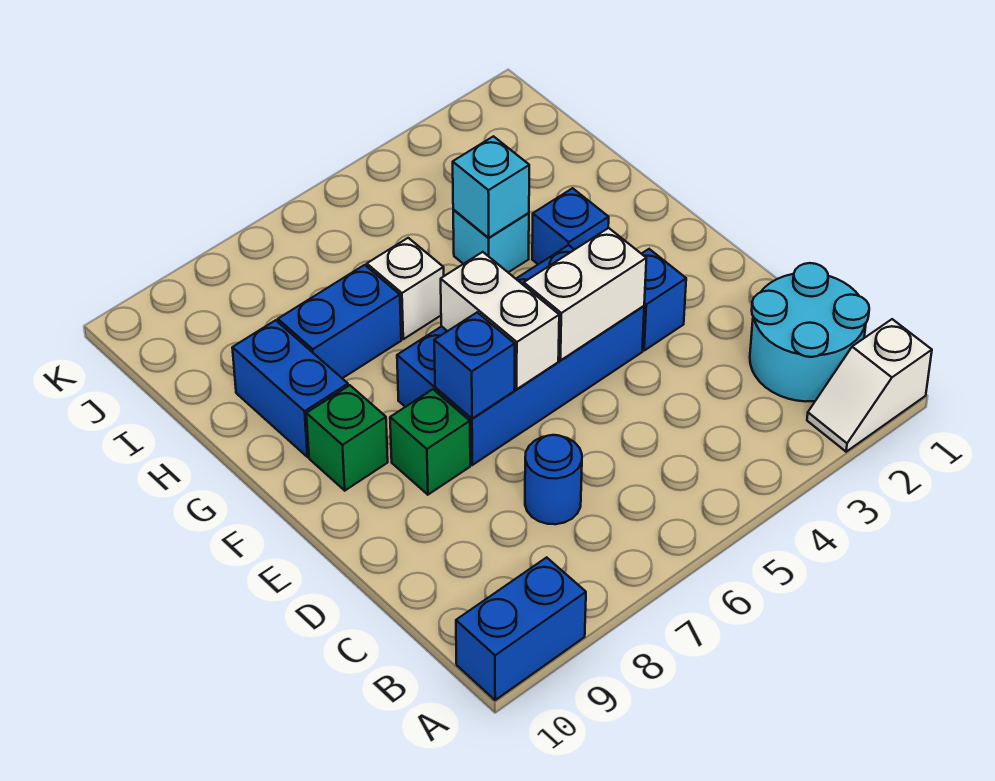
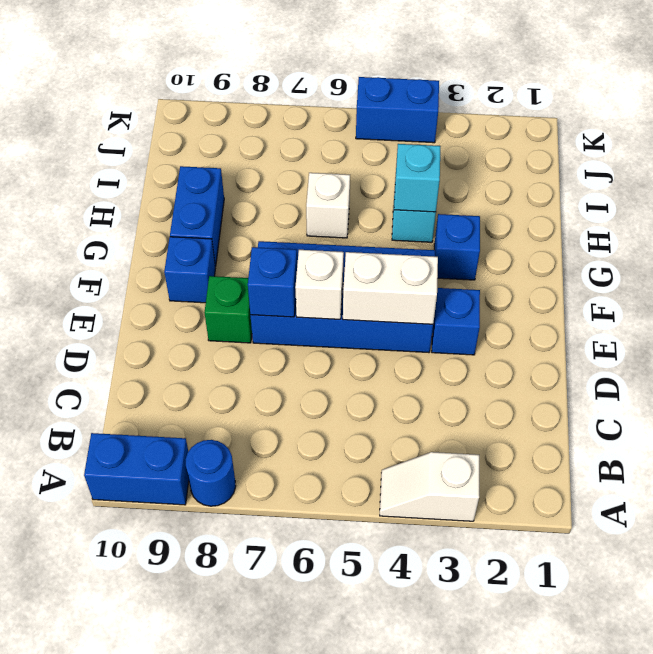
white slope A1:A2 level 1 top 1 -> white slope A3:A4 level 1 top 3
cyan round brick B1:C2 level 1 -> none
blue round brick C7 level 1 -> blue round brick A8 level 1
white brick E6:F6 level 2 -> white brick E6 level 2
green brick F9 level 1 -> blue brick F9 level 1
blue brick H7:H8 level 1 -> blue brick K4:K5 level 1

